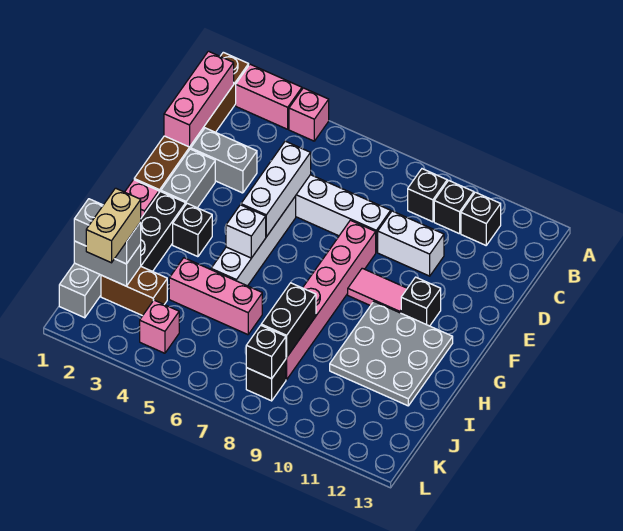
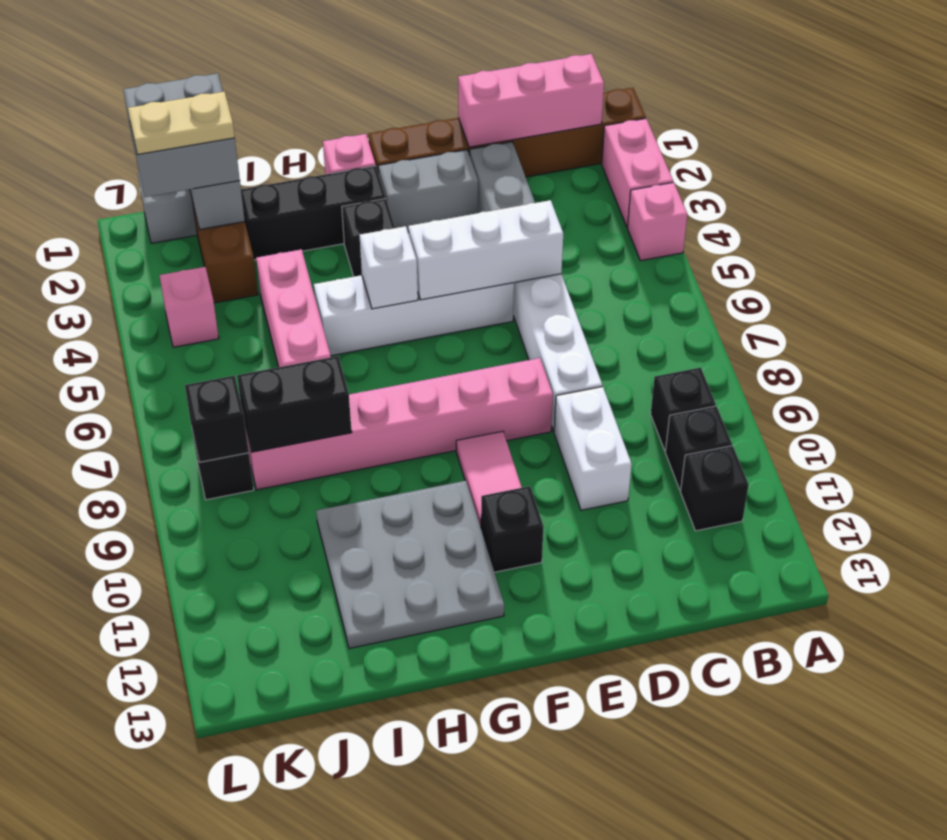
grey brick J1:J2 level 3 -> grey brick J1:K2 level 3
tan brick J2:K2 level 4 -> tan plate J2:K2 level 4

